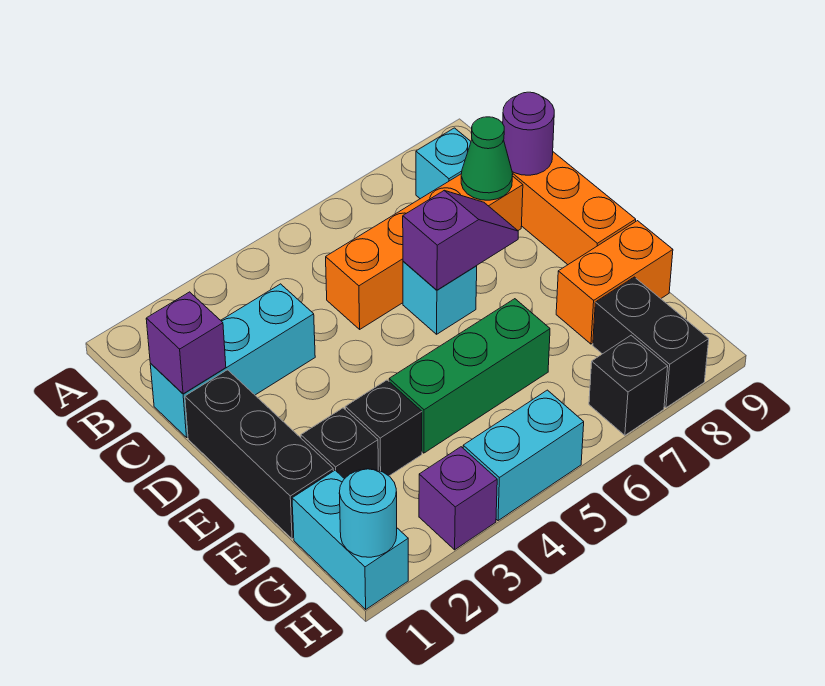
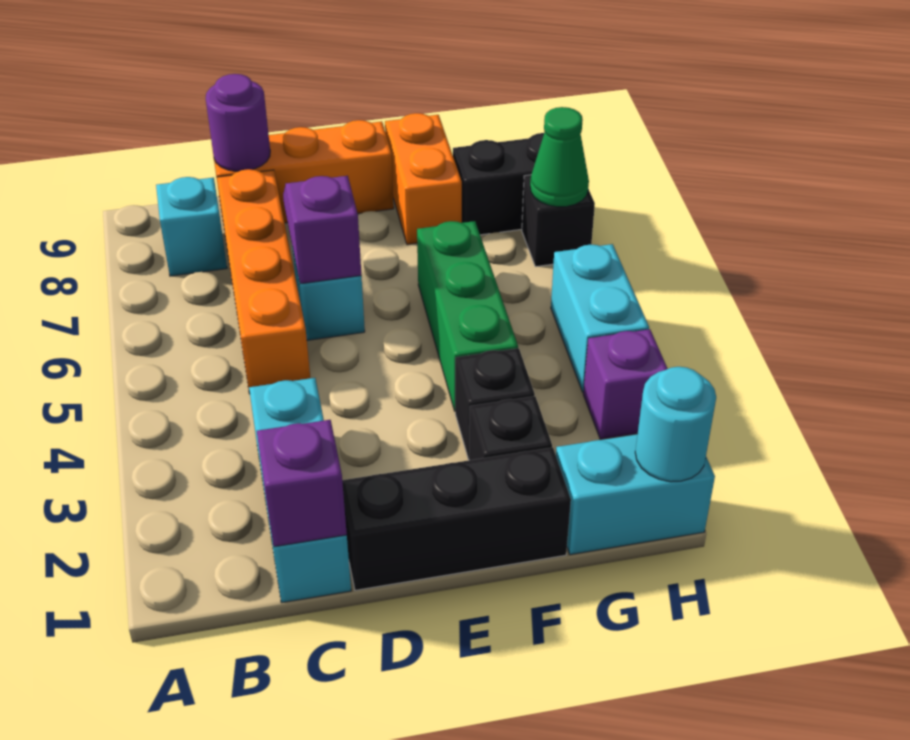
green cone C8 level 2 -> green cone H7 level 2

